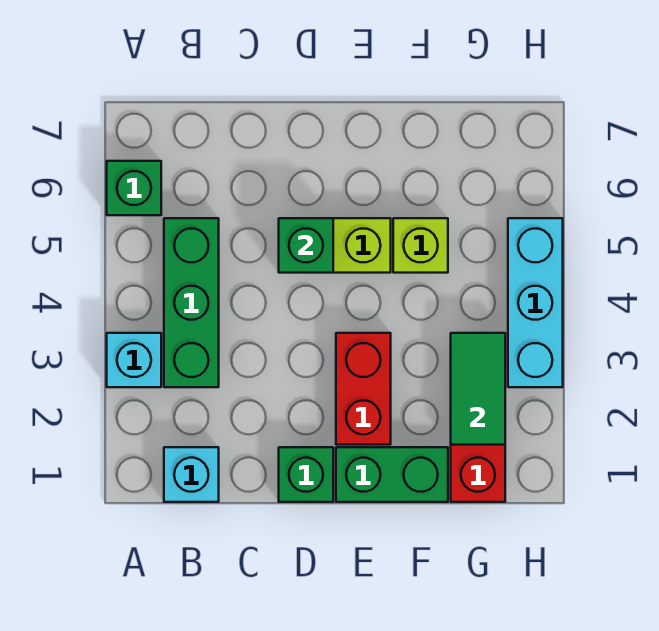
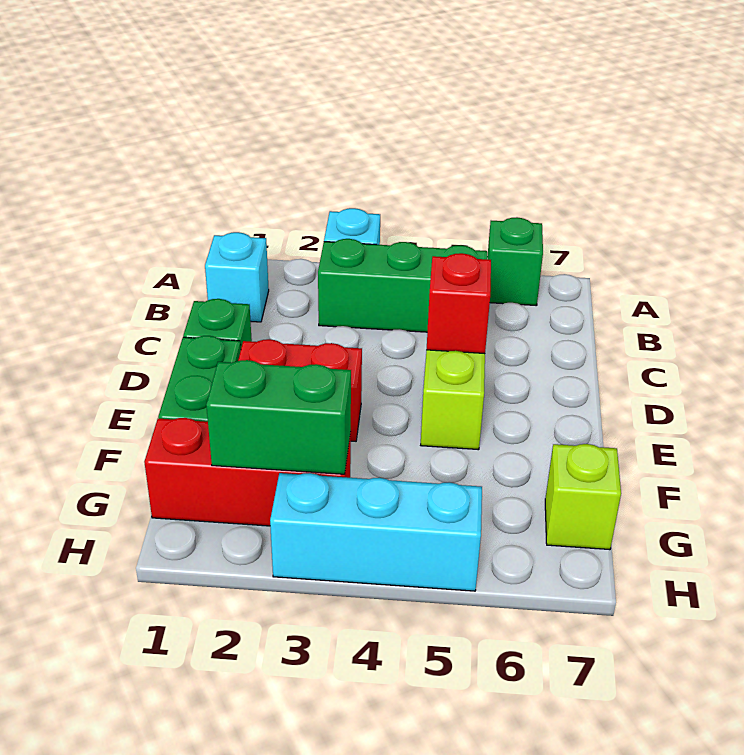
green brick D5 level 2 -> red brick D5 level 2
lime brick F5 level 1 -> lime brick G7 level 1
green tile G2:G3 level 2 -> green brick G2:G3 level 2

